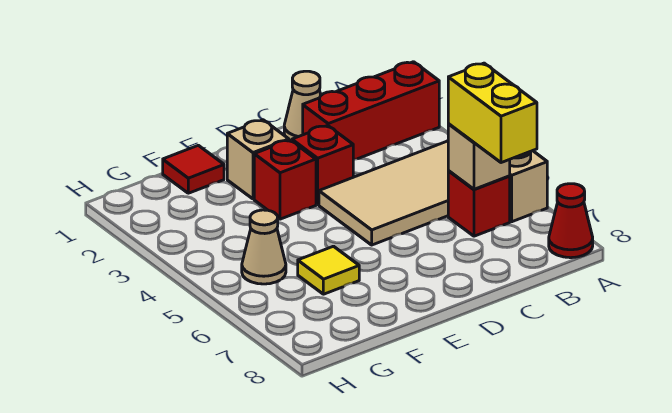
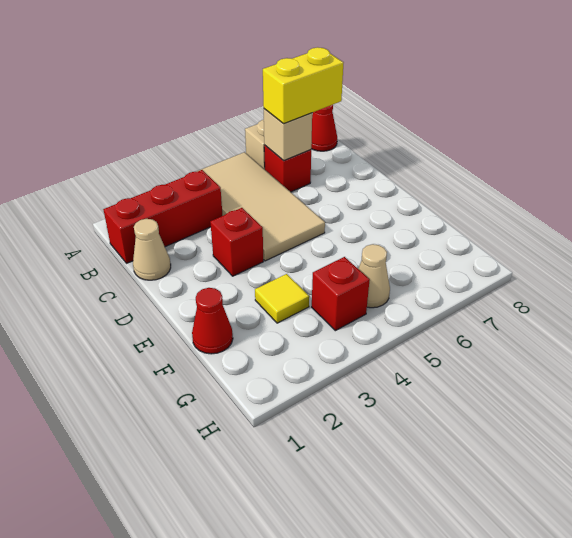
red brick A2:C2 level 1 -> red brick B1:B3 level 1
tan brick E2 level 1 -> none
red brick E3 level 1 -> red brick G4 level 1
red tile F1 level 1 -> red cone F1 level 1
yellow tile F6 level 1 -> yellow tile F3 level 1

